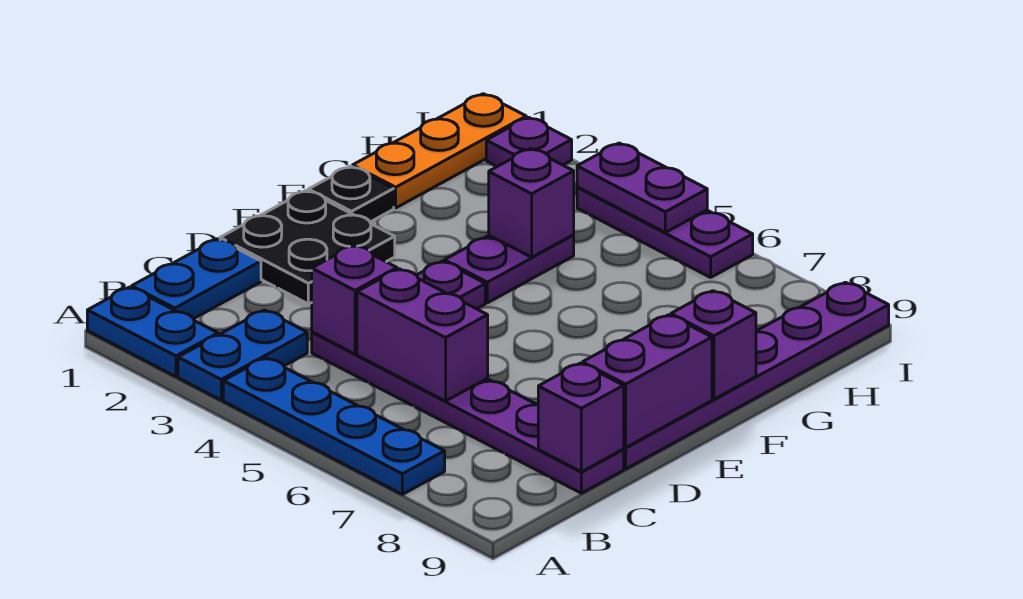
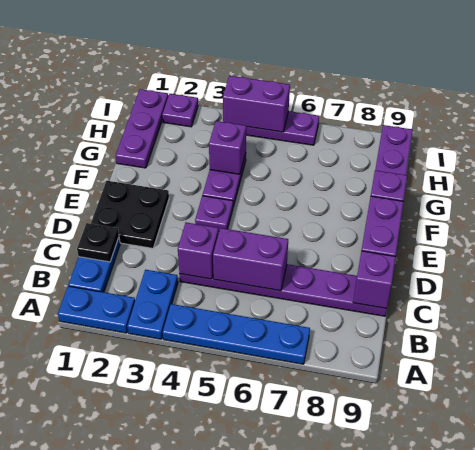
black plate F1 level 1 -> black plate C1 level 2
orange plate G1:I1 level 1 -> purple plate G1:I1 level 1
purple plate I4:I5 level 2 -> purple brick I4:I5 level 2

